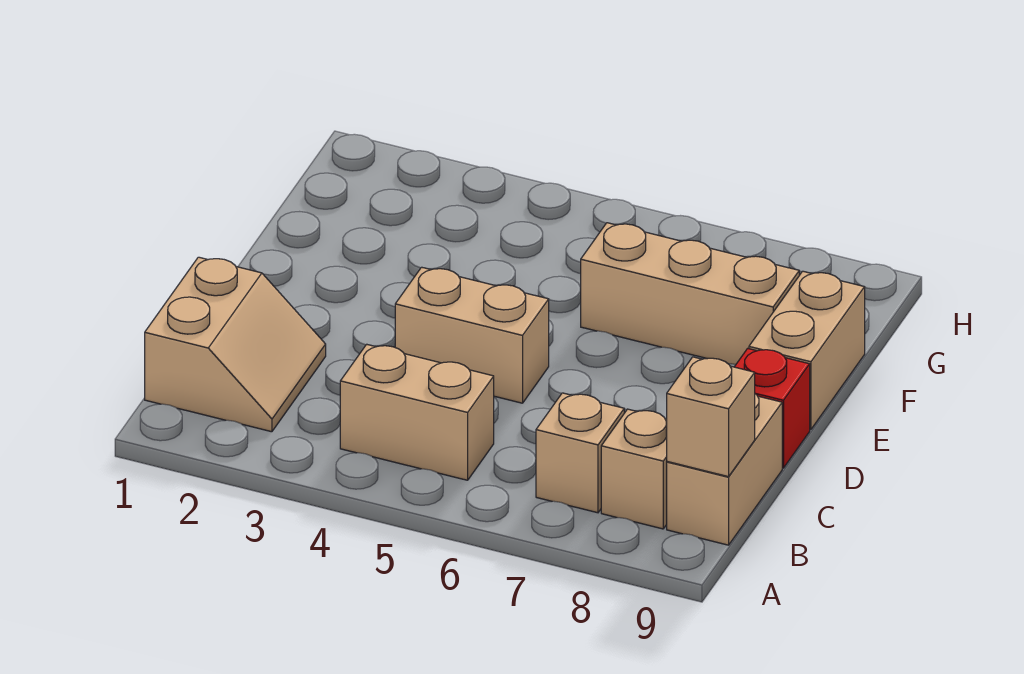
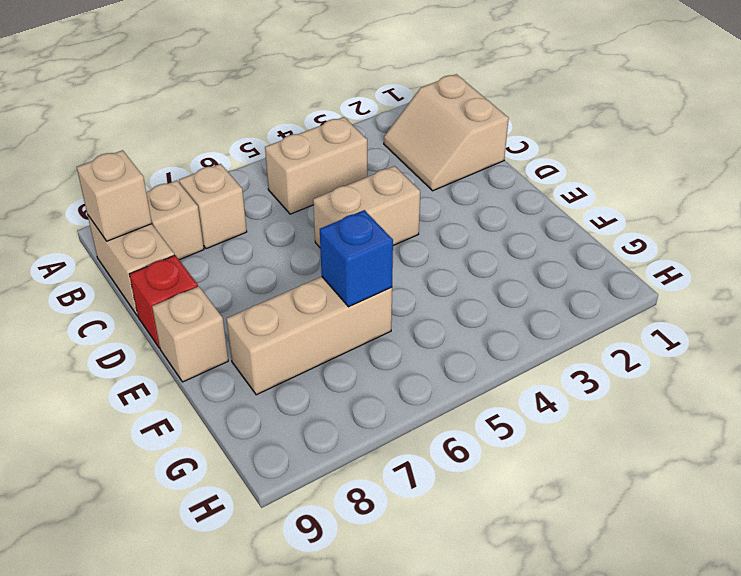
tan brick E9:F9 level 1 -> tan brick E9 level 1
none -> blue brick F6 level 2

